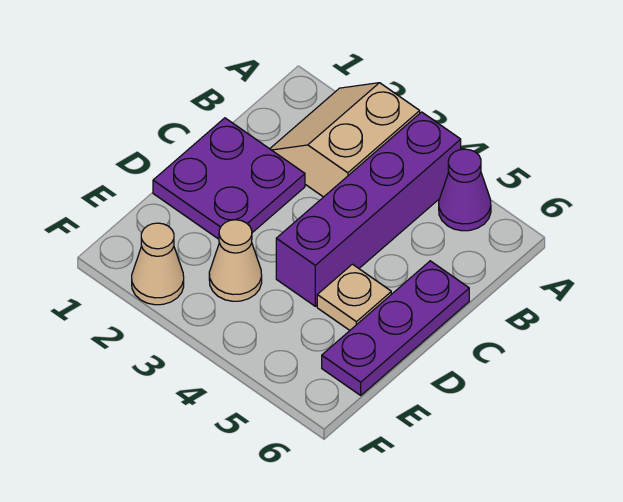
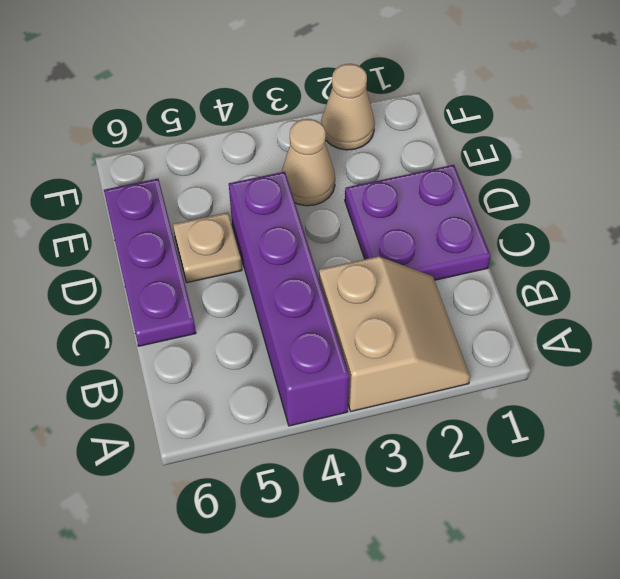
purple cone A5 level 1 -> none

